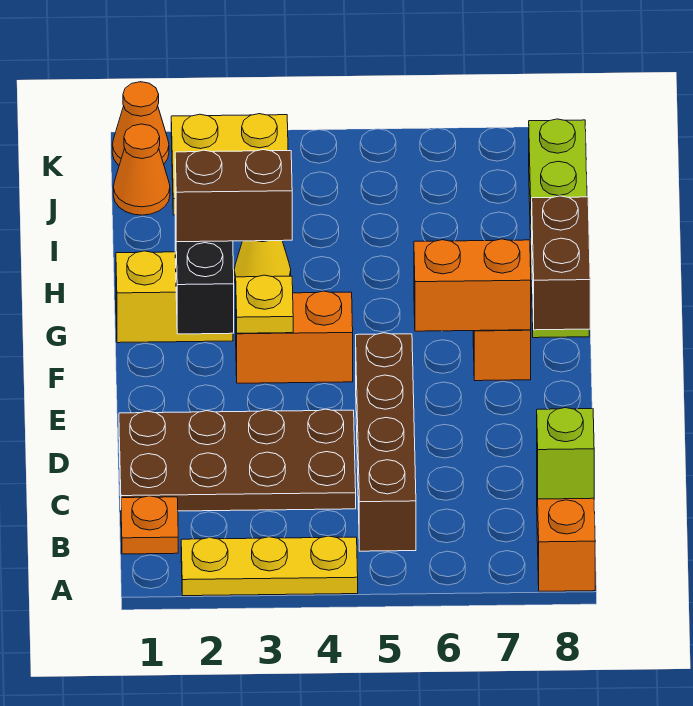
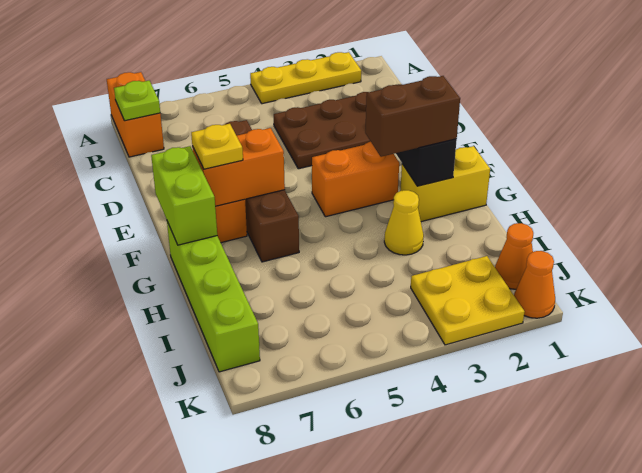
orange plate B1 level 1 -> none
brown brick B5:E5 level 1 -> brown brick D6:G6 level 1
lime brick B8 level 2 -> lime plate B8 level 2
yellow plate F3 level 2 -> yellow plate F7 level 3
brown brick F8:G8 level 2 -> lime brick F8:G8 level 2

